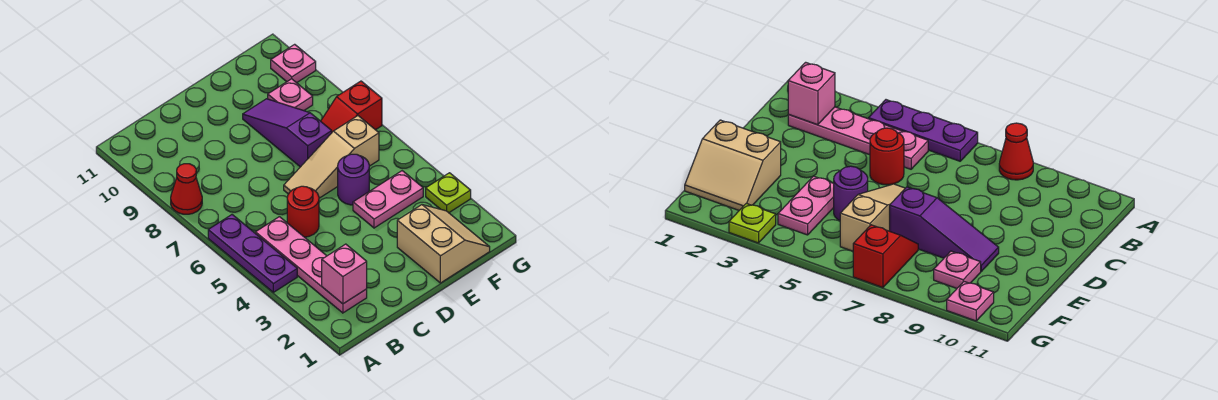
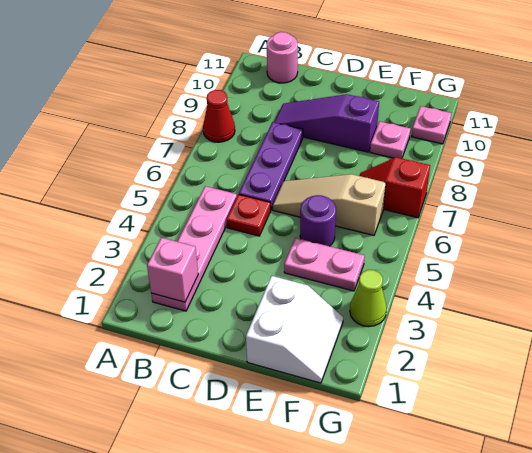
purple plate A4:A6 level 1 -> purple plate C6:C8 level 1
none -> pink round brick B11 level 1
red round brick C5 level 1 -> red plate C5 level 1
tan slope E1:F2 level 1 top E -> white slope E1:F2 level 1 top E
purple slope E7:E9 level 1 top 7 -> purple slope C9:E9 level 1 top E
lime plate G3 level 1 -> lime cone G3 level 1

